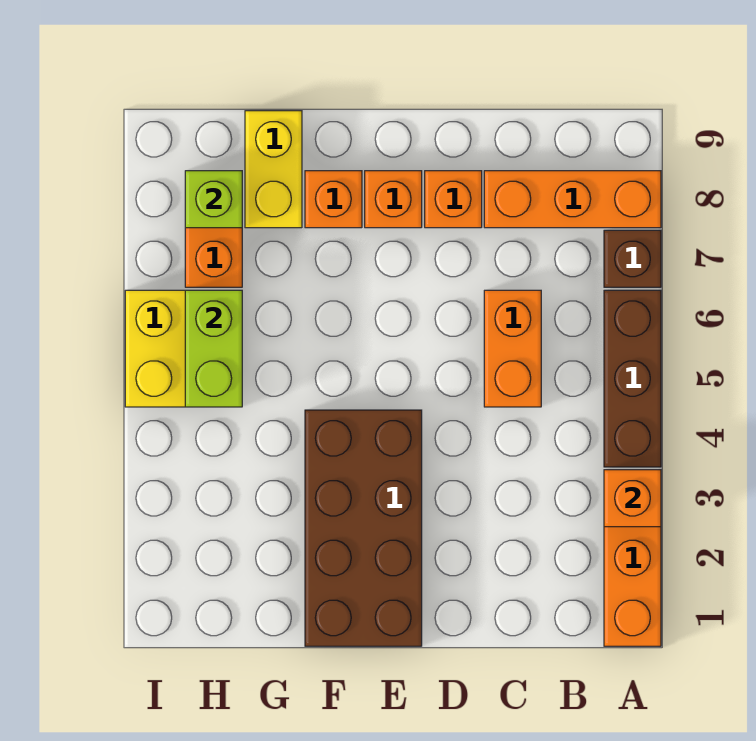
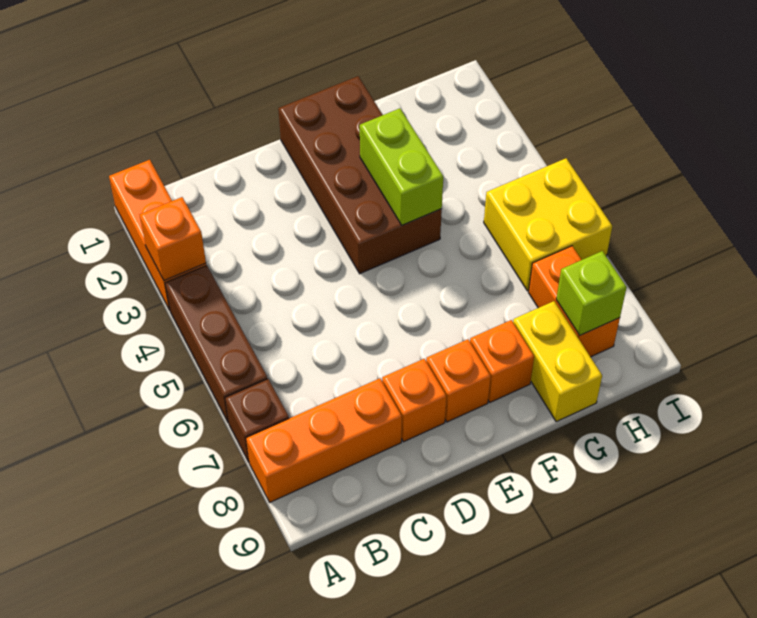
orange brick C5:C6 level 1 -> none
lime brick H5:H6 level 2 -> lime brick F3:F4 level 2

